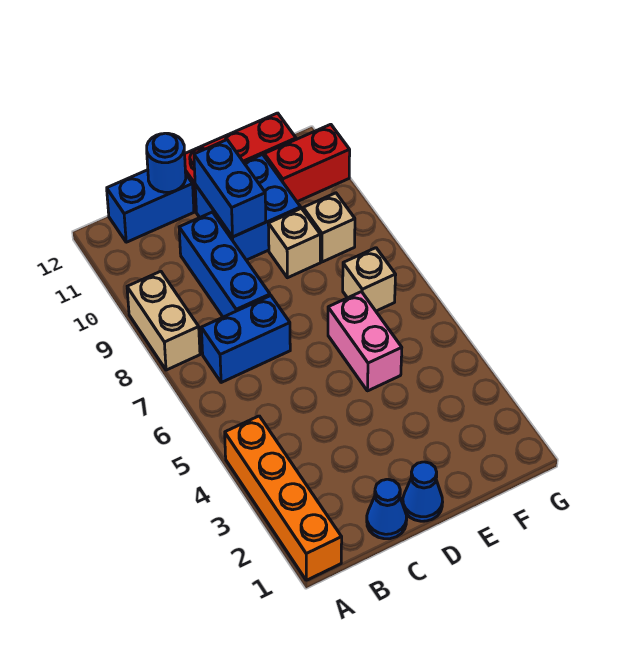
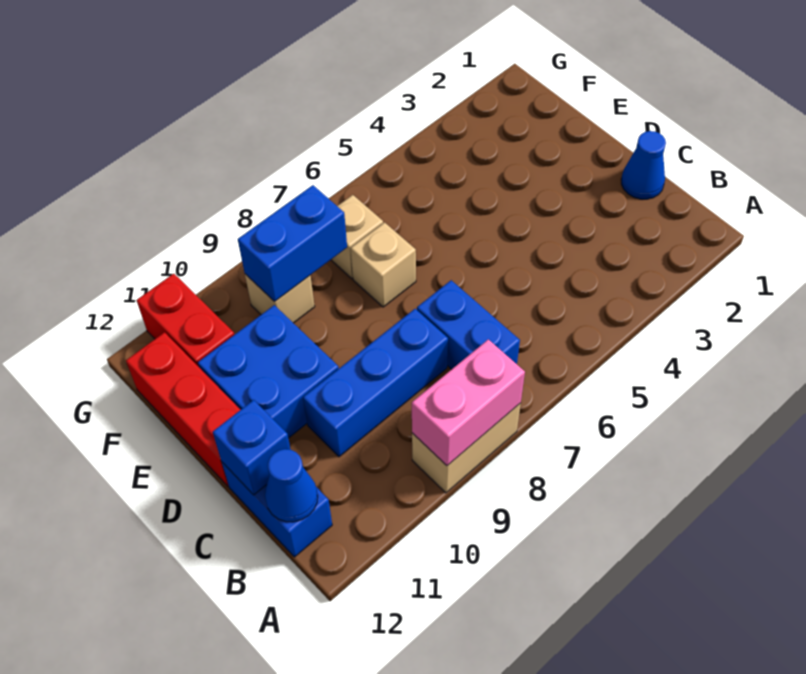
orange brick A1:A4 level 1 -> none
blue round brick C12 level 2 -> blue brick C12 level 2
blue cone D1 level 1 -> blue cone B12 level 2
blue brick D10:D11 level 2 -> blue brick F8:F9 level 2
pink brick E5:E6 level 1 -> pink brick A8:A9 level 2
tan brick E9 level 1 -> tan brick E7 level 1

